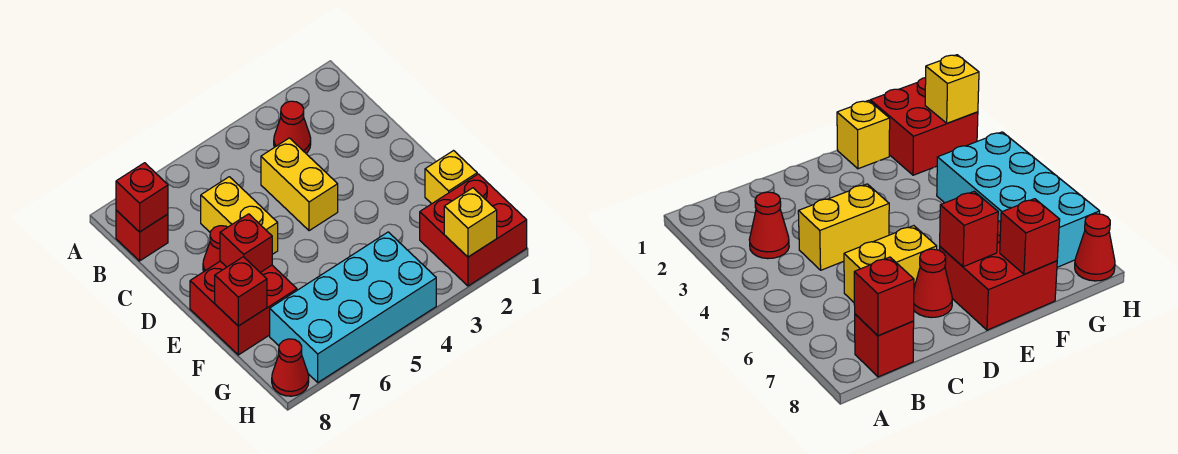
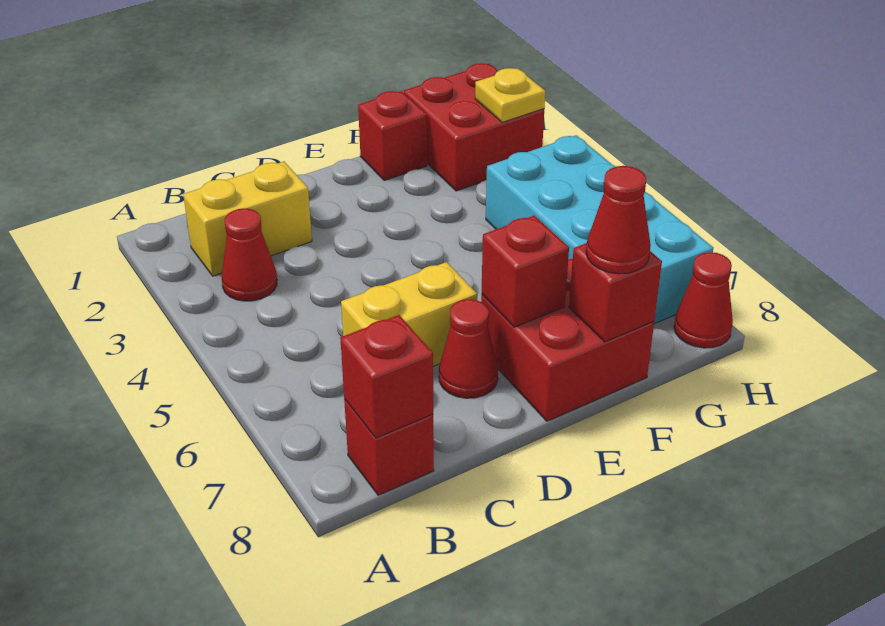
yellow brick C4:D4 level 1 -> yellow brick B2:C2 level 1
yellow brick F1 level 1 -> red brick F1 level 1
none -> red cone F8 level 3
yellow brick H2 level 2 -> yellow plate H2 level 2

